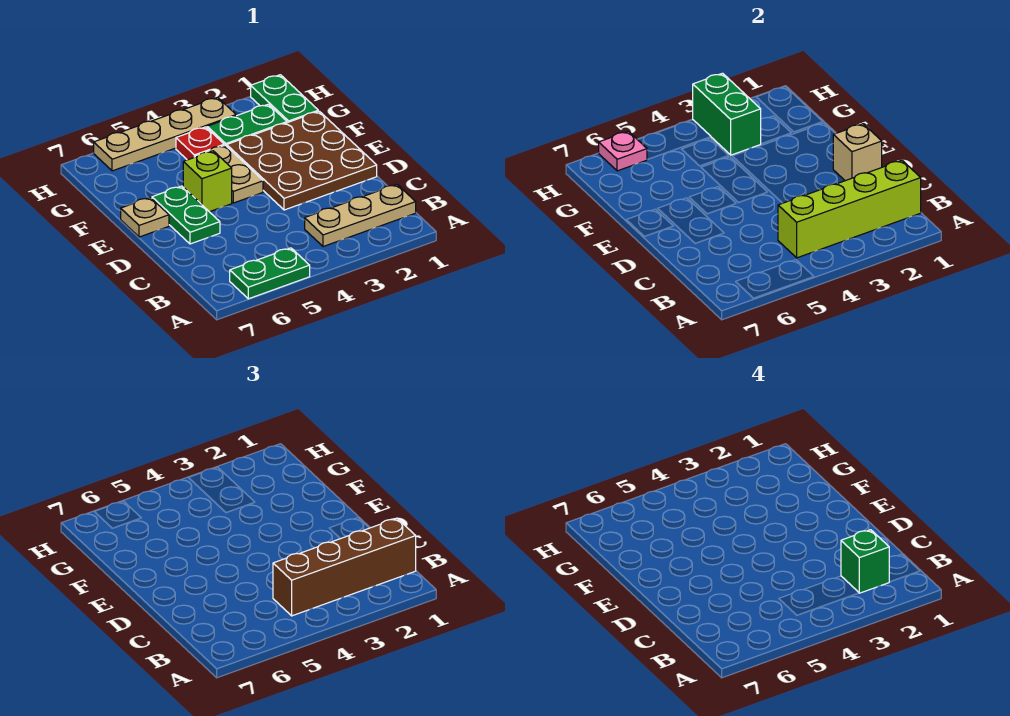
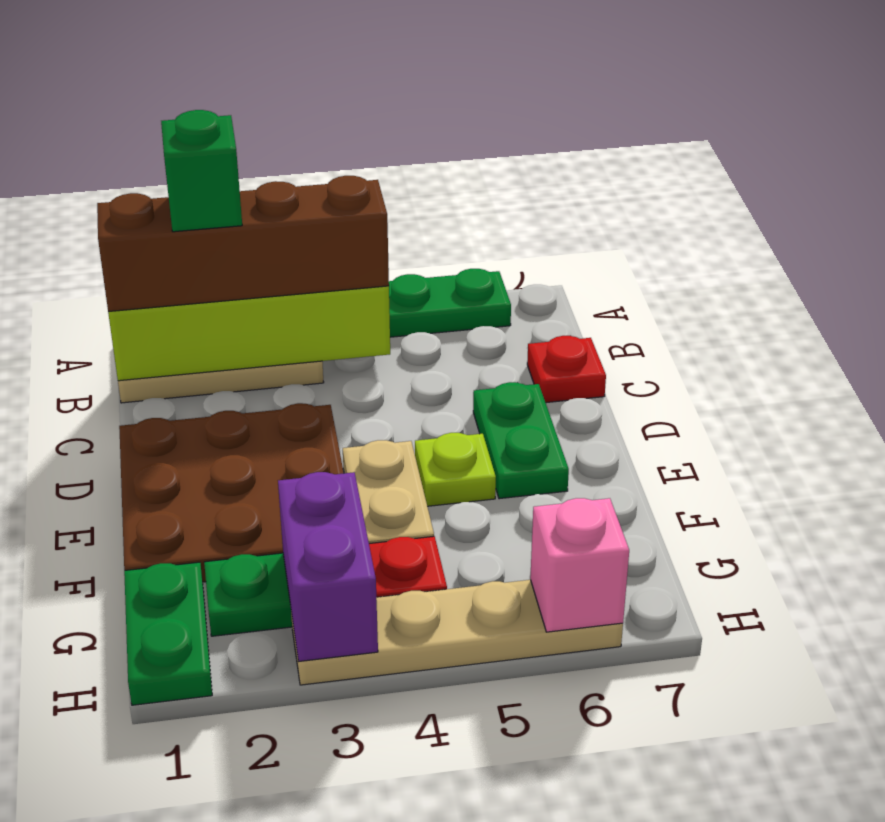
none -> red plate C7 level 1
tan brick D1 level 2 -> none
lime brick E5 level 1 -> lime plate E5 level 1
tan plate E7 level 1 -> none
green brick G3:H3 level 2 -> purple brick G3:H3 level 2
pink plate H6 level 2 -> pink brick H6 level 2

